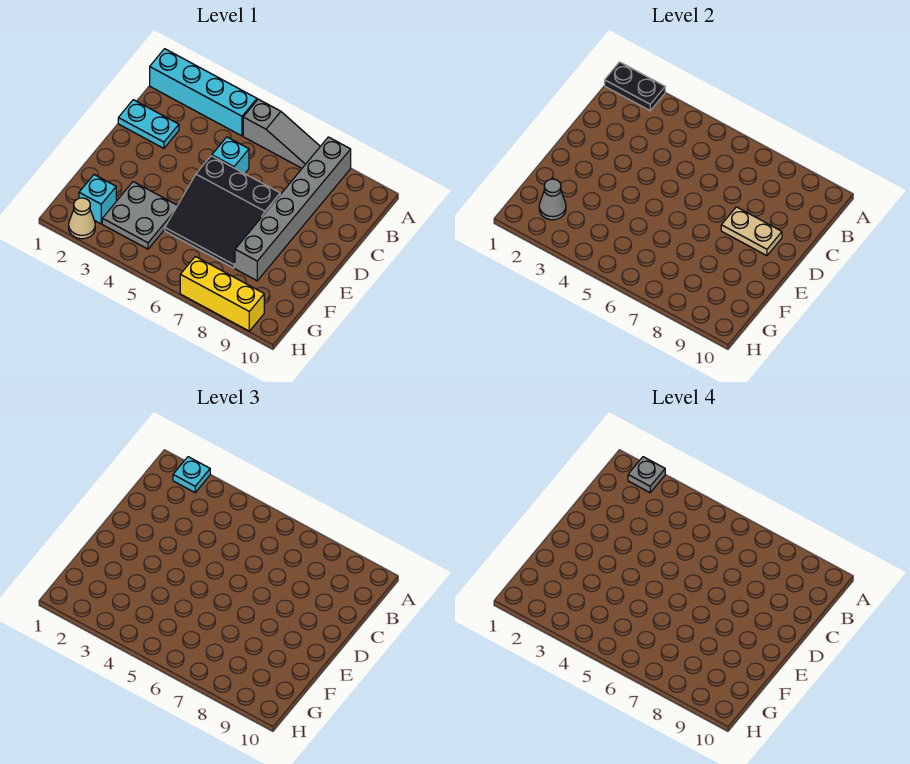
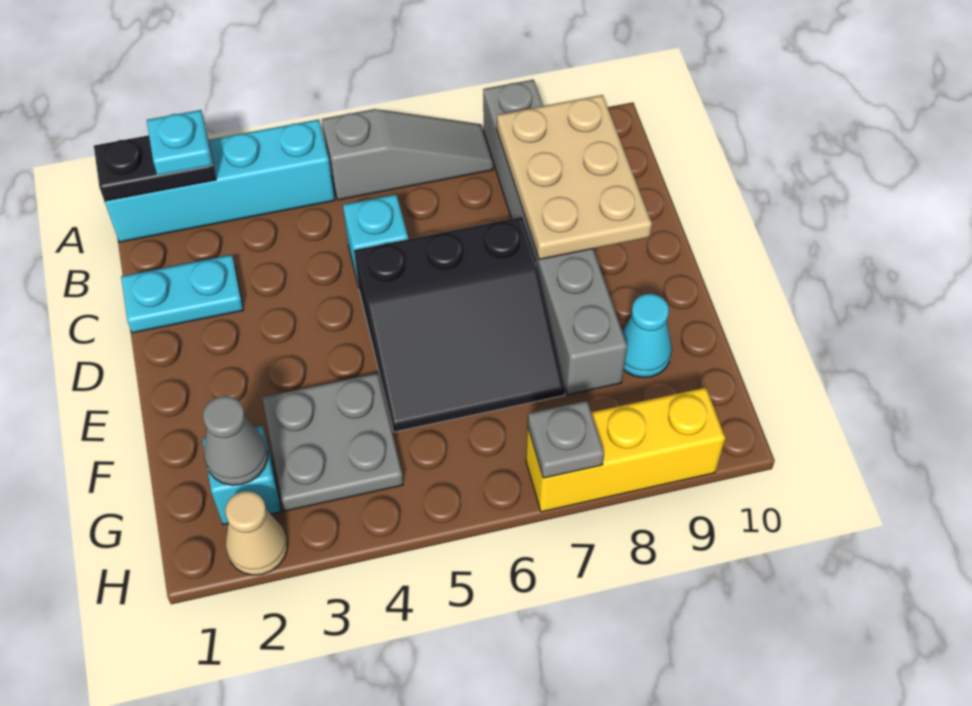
grey plate A2 level 4 -> grey plate H7 level 2
tan plate D8:D9 level 2 -> tan plate B8:D9 level 2
none -> cyan cone F9 level 1

